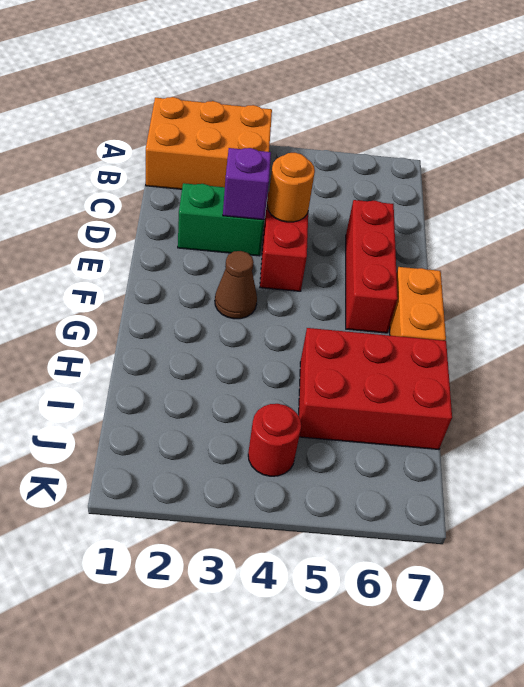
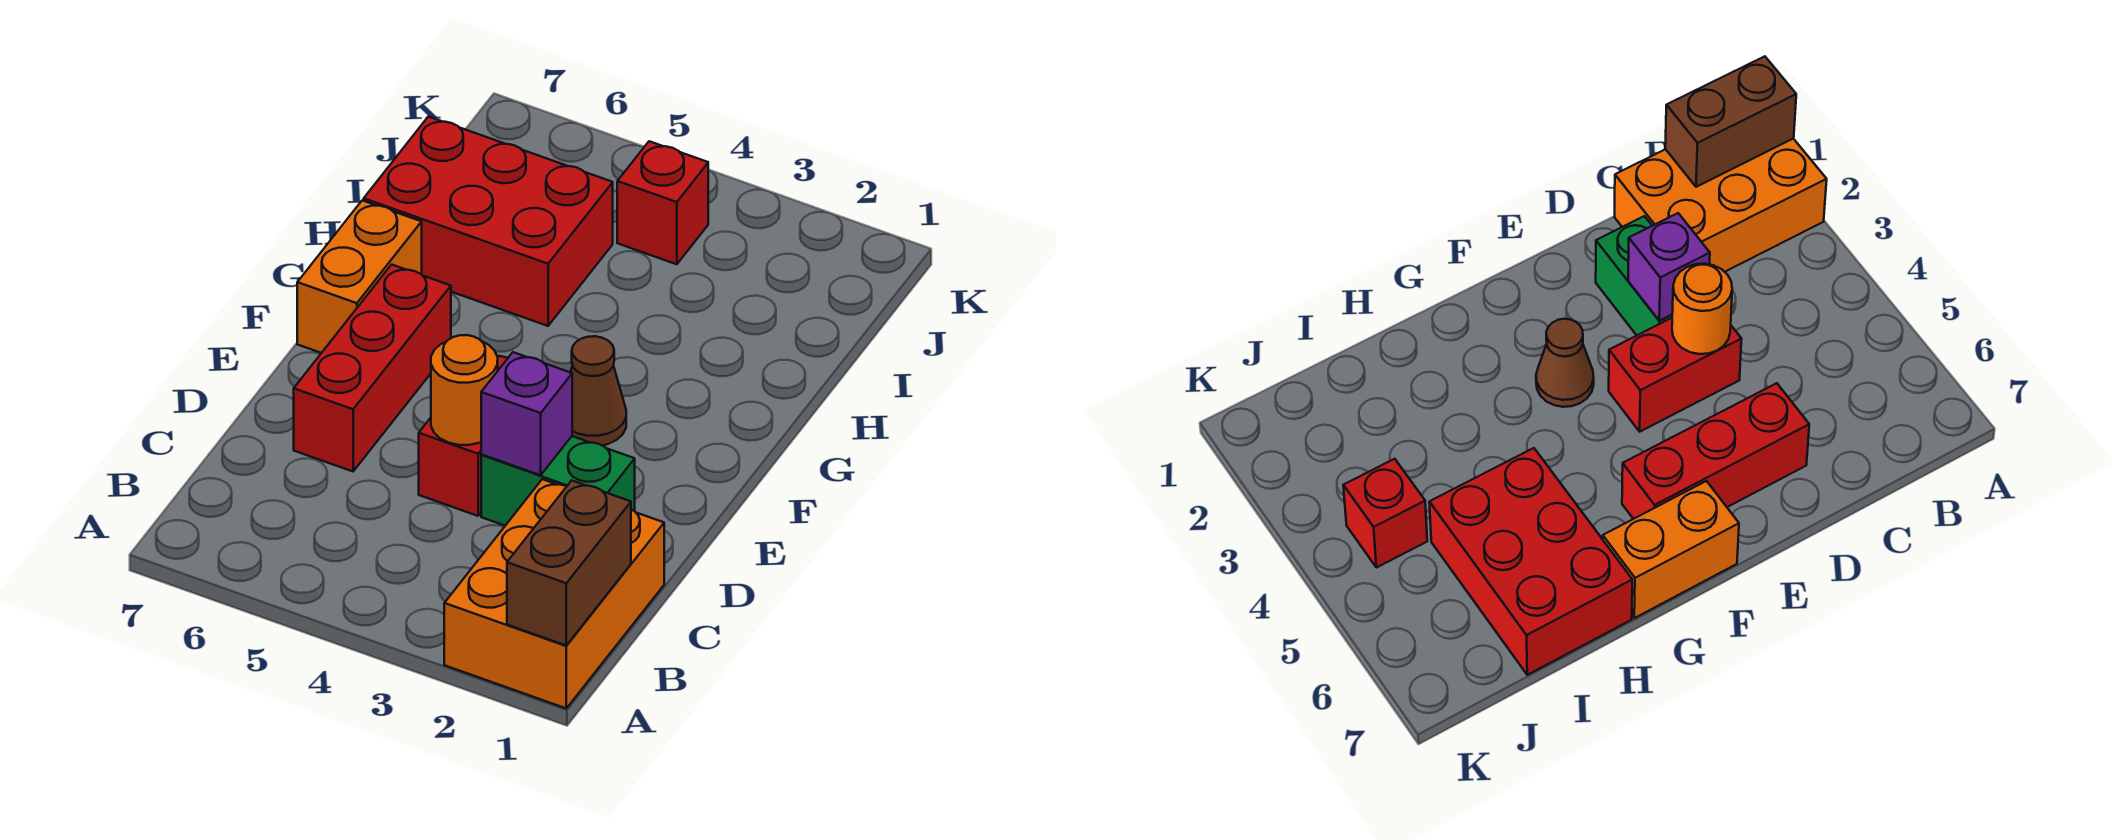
orange brick A1:B3 level 1 -> orange brick A1:C2 level 1
none -> brown brick A1:B1 level 2
red round brick J4 level 1 -> red brick J4 level 1

